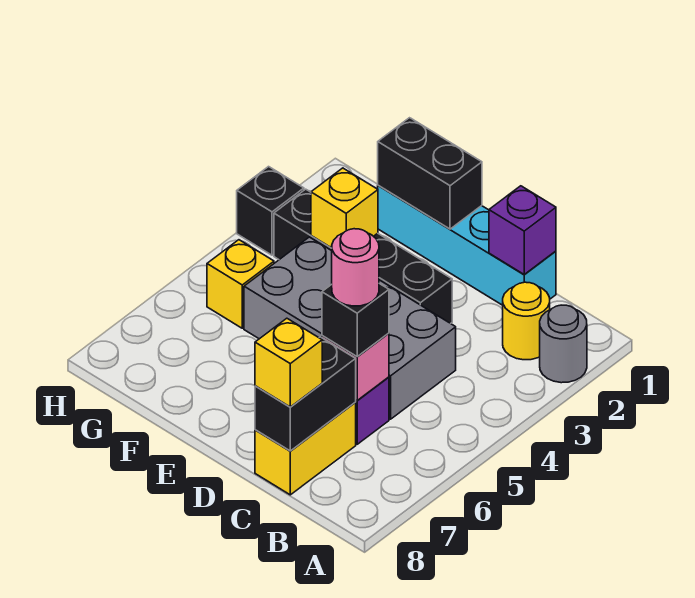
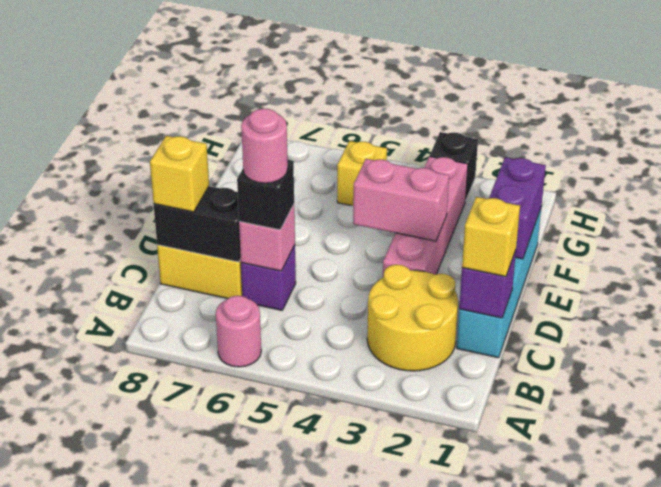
grey round brick A2 level 1 -> none
none -> pink round brick A6 level 1
yellow round brick B2 level 1 -> yellow round brick B2:C3 level 1
grey brick C4:F5 level 1 -> none
black brick D3:G3 level 1 -> pink brick D3:G3 level 1
black brick E1:F1 level 2 -> purple brick E1:F1 level 2
none -> pink brick E3:E4 level 2
yellow brick F3 level 2 -> yellow brick C1 level 3

